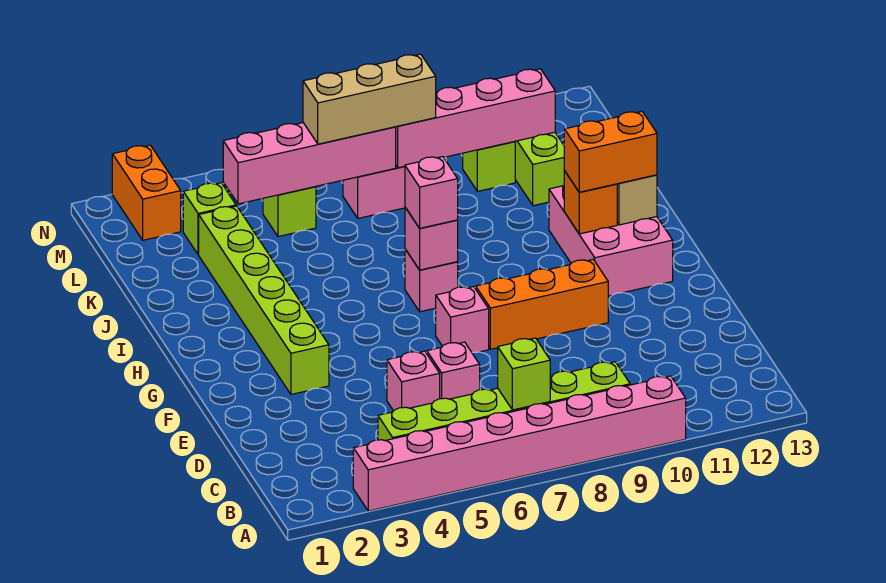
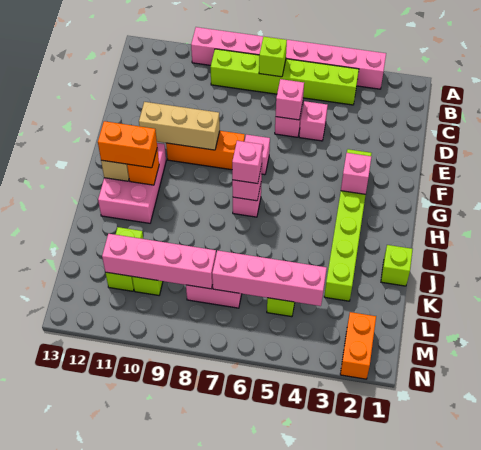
none -> pink brick D6 level 2
none -> pink brick G3 level 2
lime brick L3 level 1 -> lime brick J1 level 1
tan brick L6:L8 level 3 -> tan brick F9:F11 level 2

